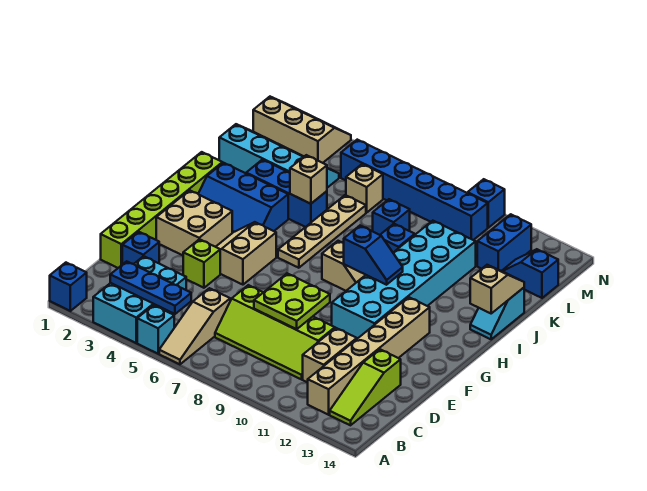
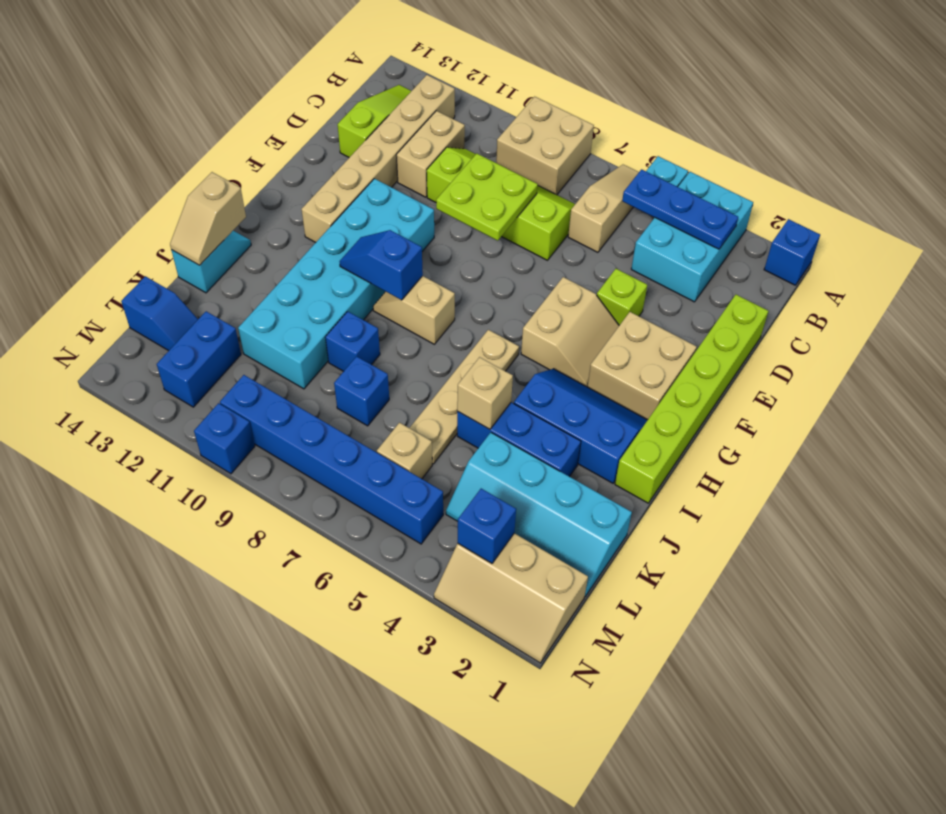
none -> tan brick A8:B9 level 1
blue brick D2 level 1 -> blue brick M3 level 2

